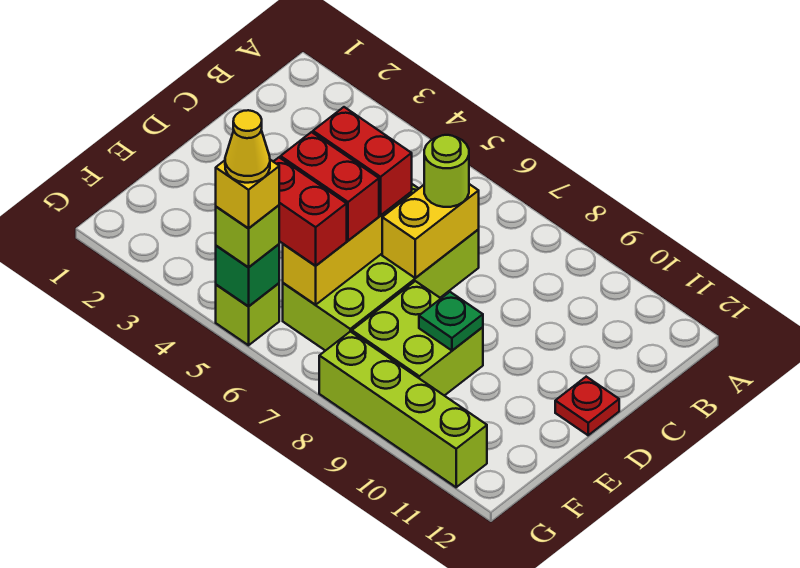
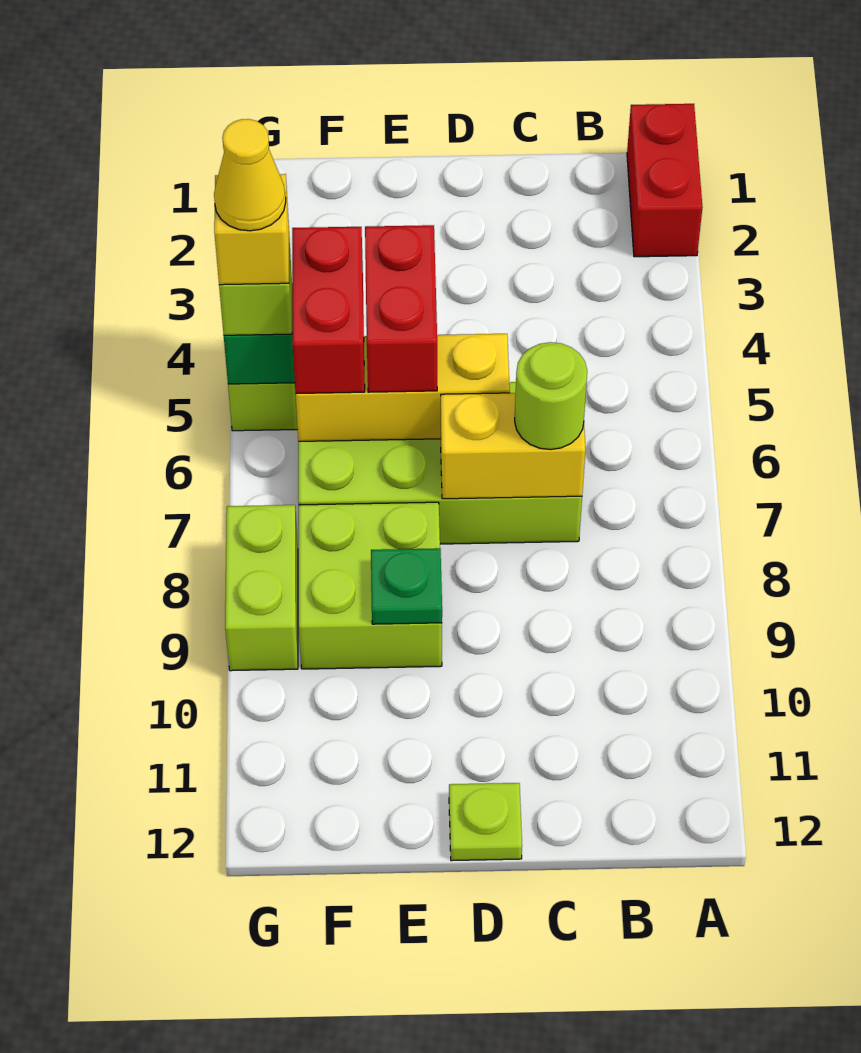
red brick D5:D6 level 3 -> red brick A1:A2 level 1
red plate D12 level 1 -> lime plate D12 level 1
lime brick G8:G11 level 1 -> lime brick G8:G9 level 1

